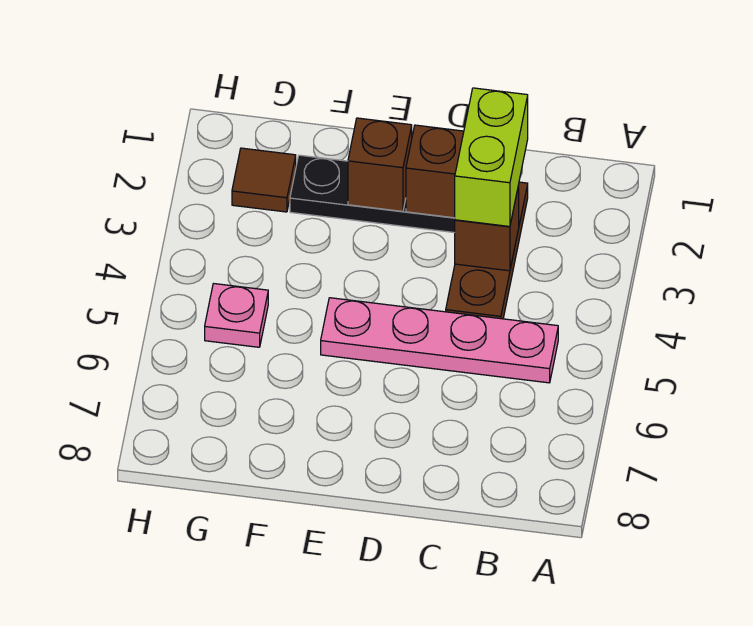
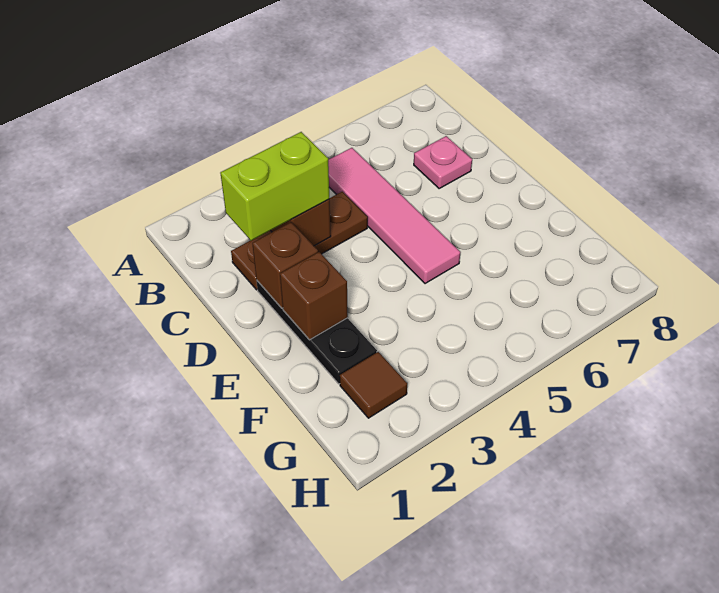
pink plate B5:E5 level 1 -> pink tile B5:E5 level 1
pink plate G5 level 1 -> pink plate C7 level 1

